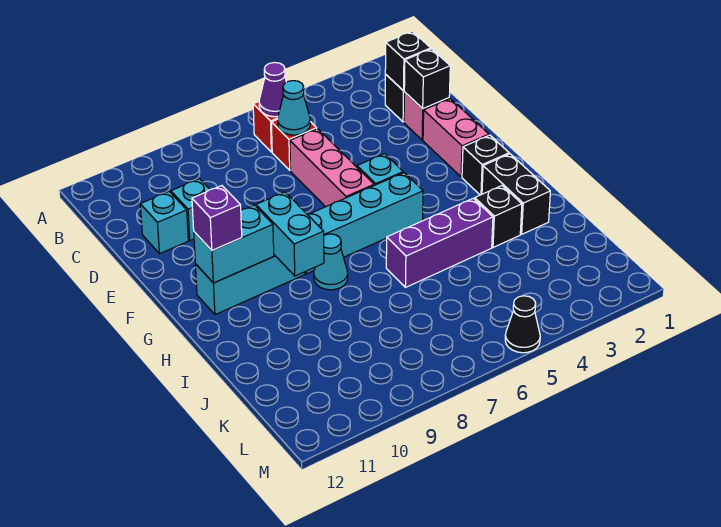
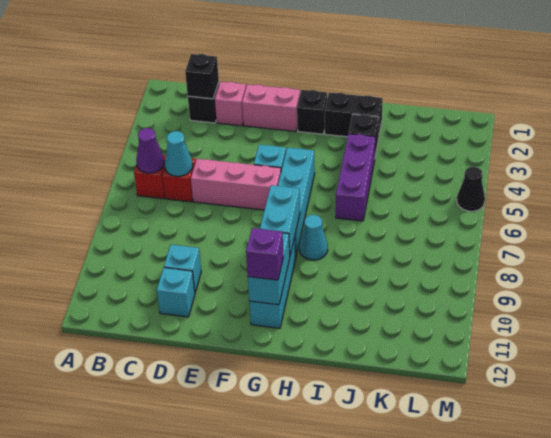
black brick D2 level 2 -> none
cyan brick G9:H9 level 2 -> cyan brick G8:G9 level 2

